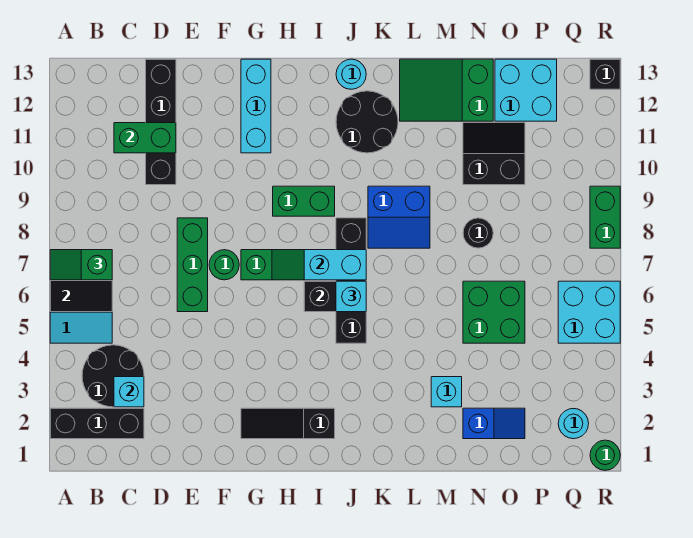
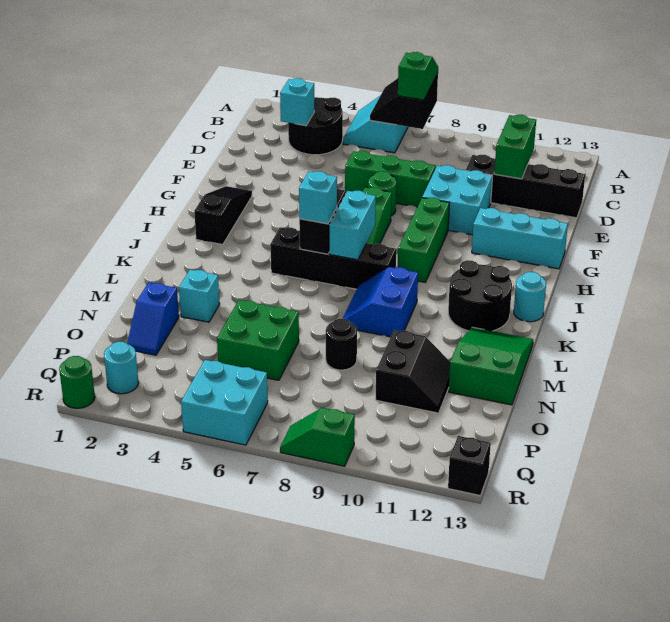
black brick A2:C2 level 1 -> none
green brick H9:I9 level 1 -> green brick G9:I9 level 1
cyan brick O12:P13 level 1 -> cyan brick E9:F10 level 1
green brick R8:R9 level 1 -> green slope R8:R9 level 1 top 9

